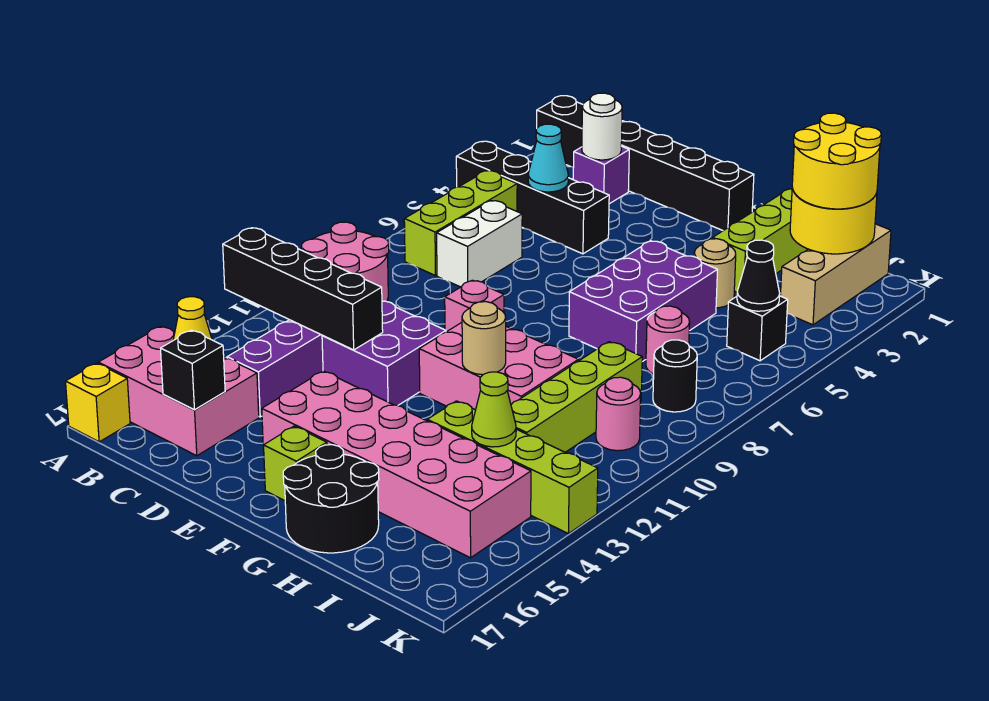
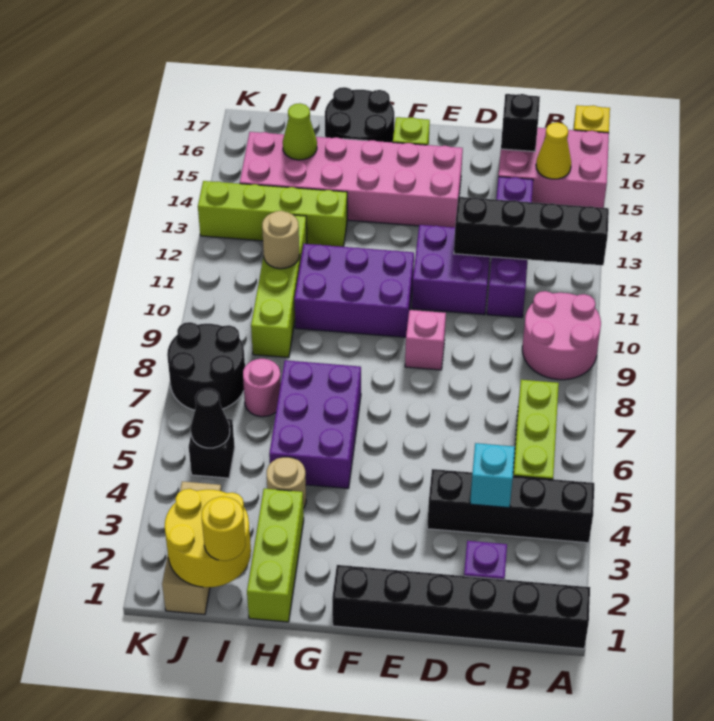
white round brick C2 level 2 -> none
cyan cone C4 level 2 -> cyan brick C4 level 2
white brick C6:C7 level 1 -> none
pink brick F10:H11 level 1 -> purple brick F10:H11 level 1
tan round brick G11 level 2 -> tan round brick I11 level 2
yellow round brick I1:J2 level 3 -> yellow round brick I1 level 3
lime cone I13 level 2 -> lime cone I15 level 2
black round brick J8 level 1 -> black round brick J7:K8 level 1
pink round brick J10 level 1 -> none

